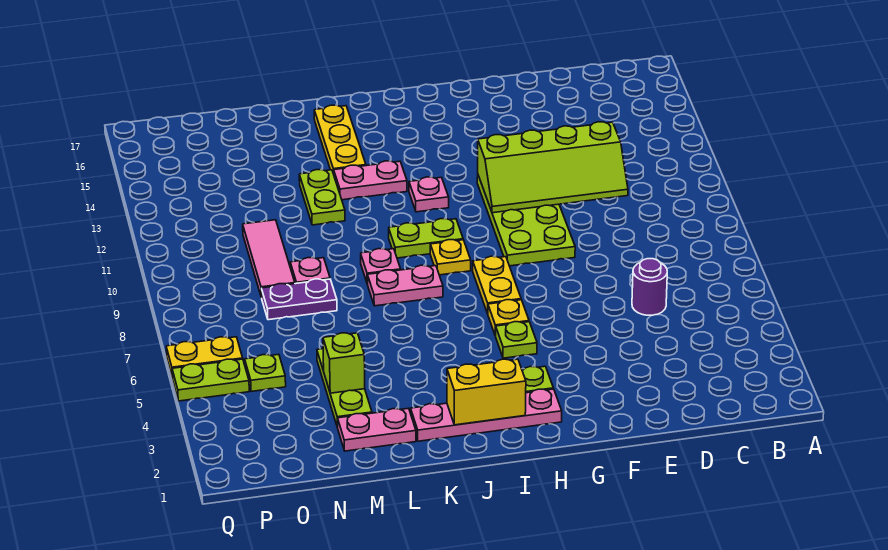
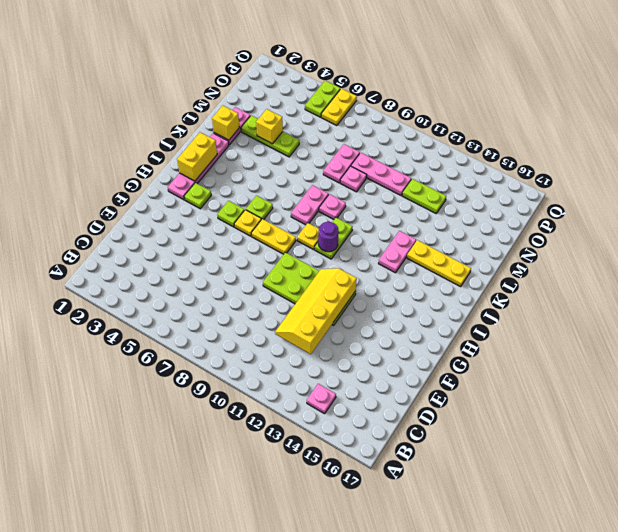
purple round brick D6 level 1 -> purple round brick I10 level 2
lime slope D11:G12 level 2 top 12 -> yellow slope D11:G12 level 2 top 12
pink plate I12 level 1 -> pink plate B14 level 1
none -> yellow brick L2 level 2
lime plate L12:L13 level 1 -> lime plate N12:N13 level 1
lime brick M4 level 2 -> yellow brick M4 level 2
purple plate M8:N8 level 1 -> pink plate M8:N8 level 1
pink tile N9:N11 level 1 -> pink plate N9:N11 level 1
lime plate O5 level 1 -> lime plate I6 level 1

